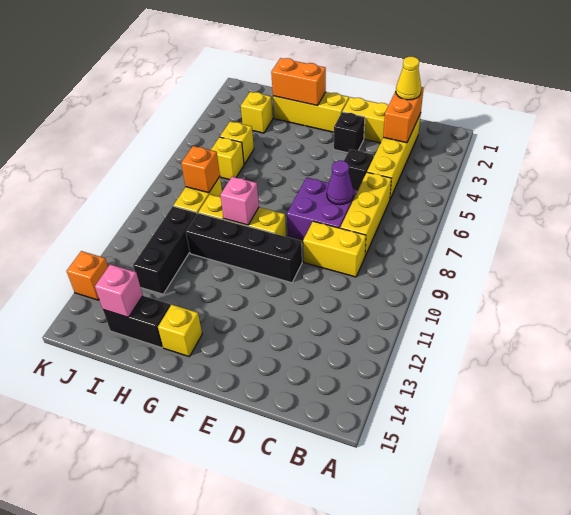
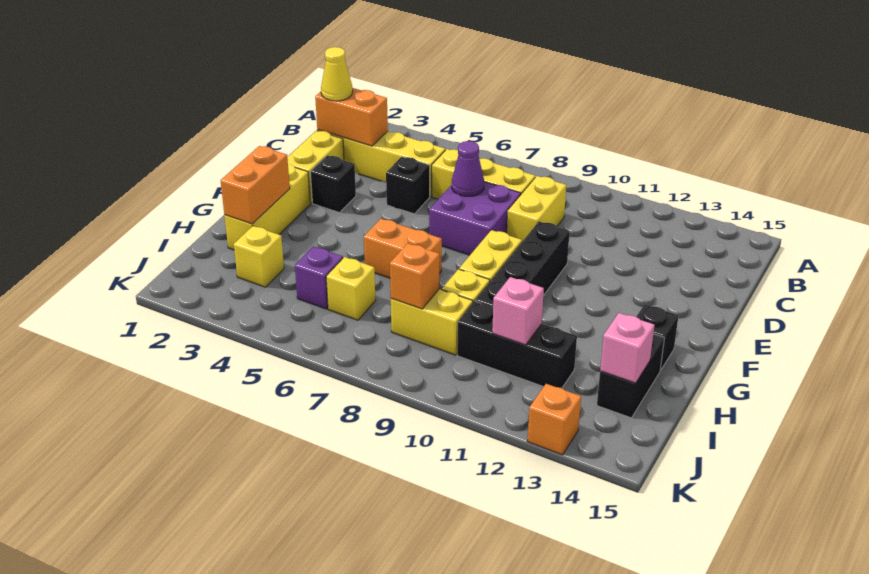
none -> orange brick G6:G7 level 1
pink brick G9 level 2 -> pink brick I11 level 2
yellow brick G14 level 1 -> black brick G14 level 1
yellow brick I5 level 1 -> purple brick I5 level 1

